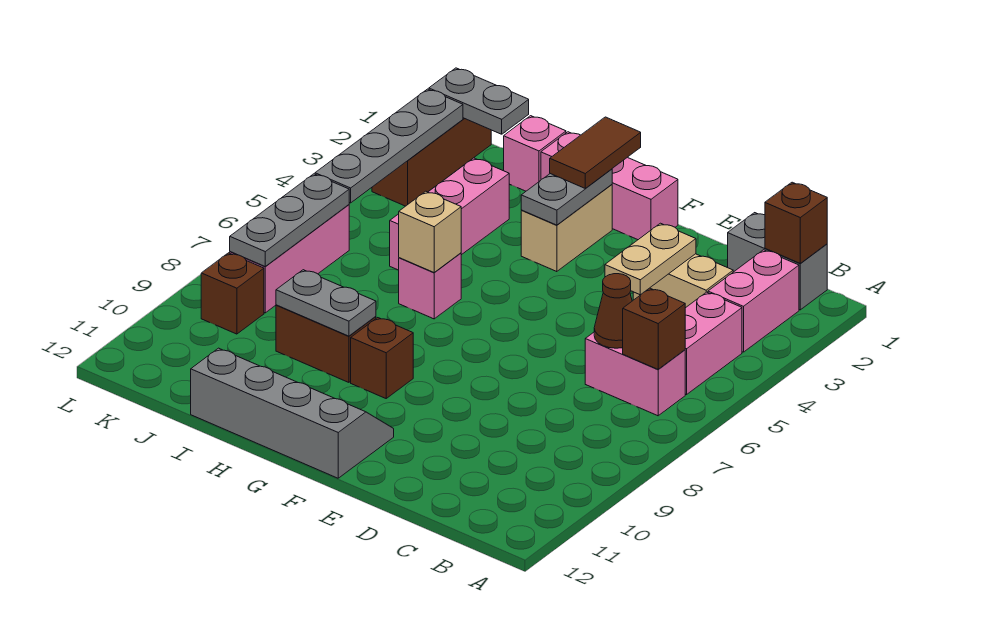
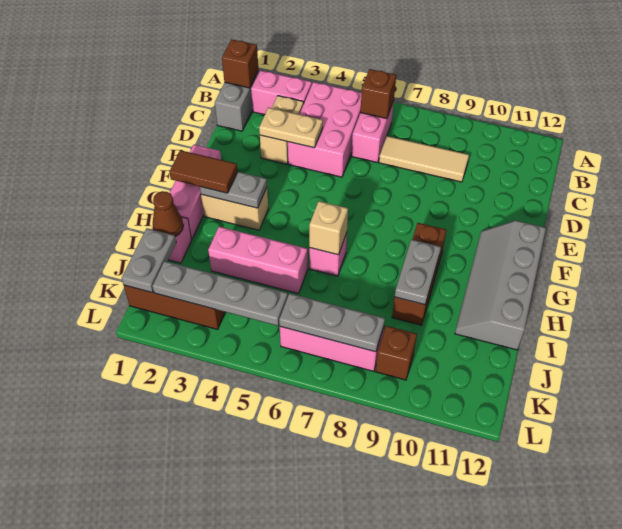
pink brick B4:B5 level 1 -> pink brick B4:D5 level 1
brown cone C6 level 2 -> brown cone I1 level 2
none -> tan tile C7:C9 level 1

